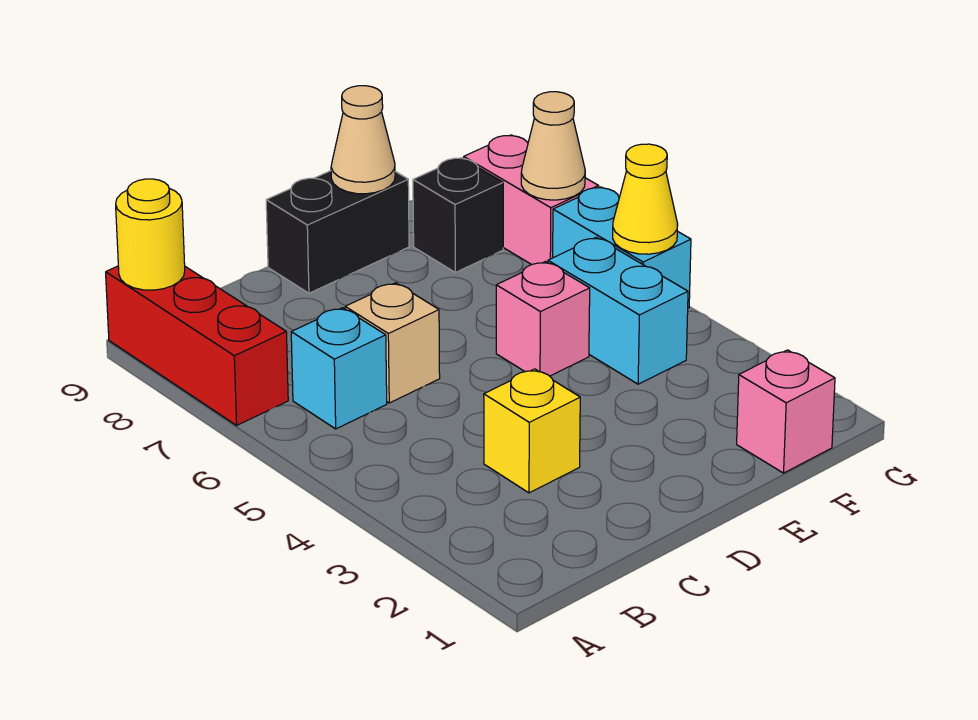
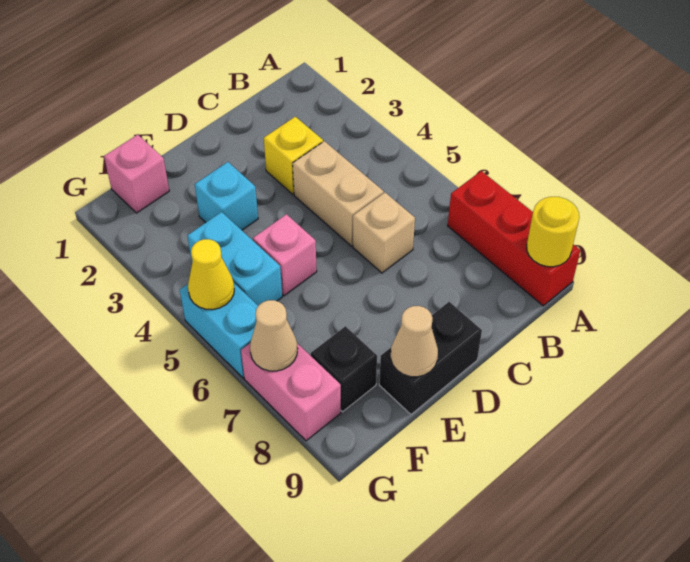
cyan brick B6 level 1 -> cyan brick E3 level 1
none -> tan brick C4:C5 level 1

